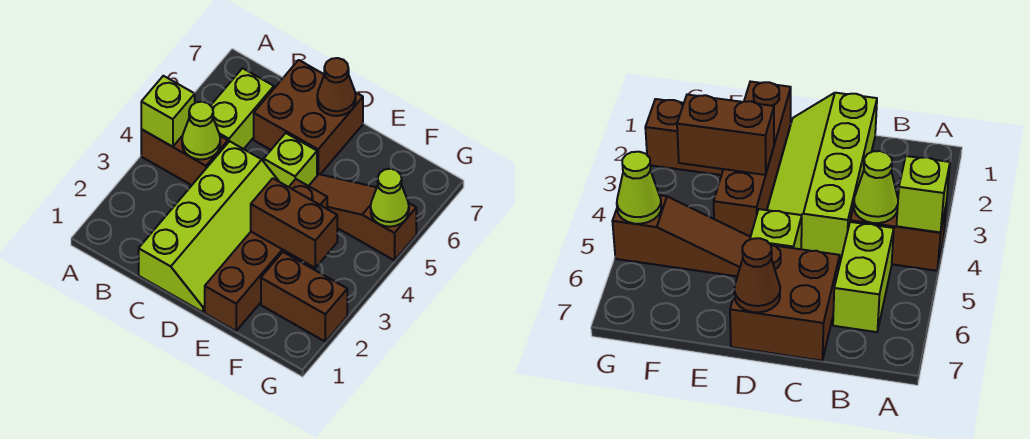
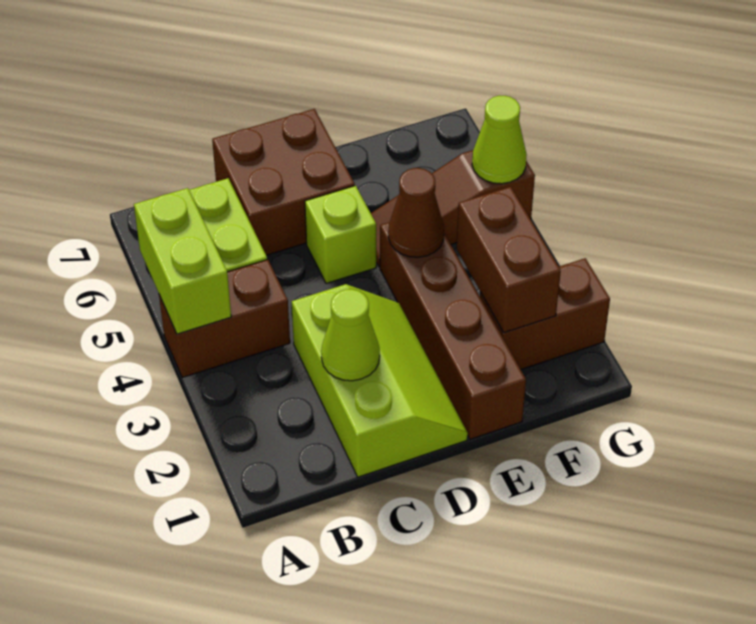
lime brick A4 level 2 -> lime brick A4:A5 level 2
lime cone B4 level 2 -> lime cone C2 level 2
lime slope C1:D4 level 1 top C -> lime slope C1:D3 level 1 top C
brown cone D7 level 2 -> brown cone E4 level 2
brown brick E3:F3 level 2 -> brown brick F2:F3 level 2

